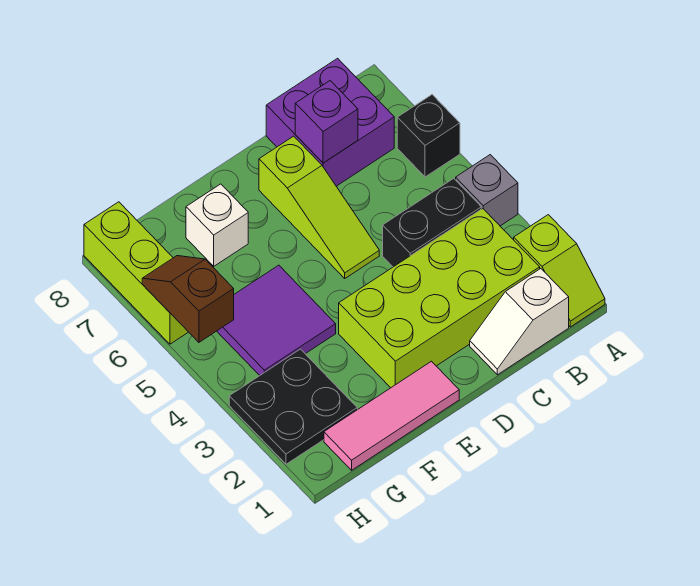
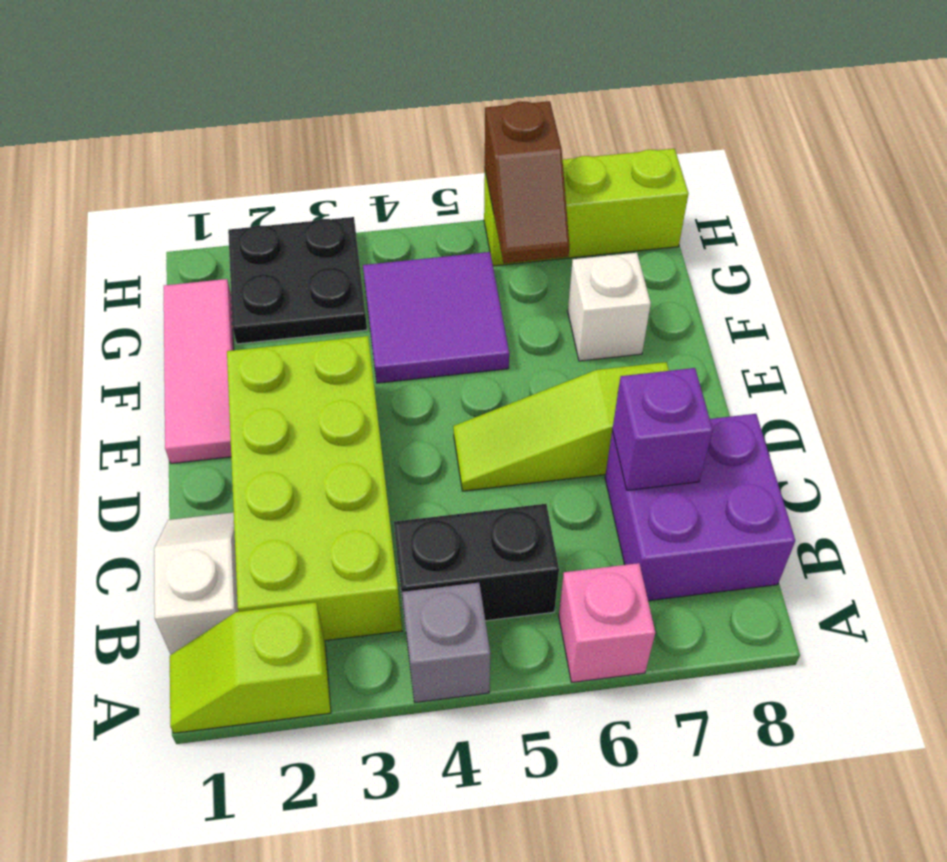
black brick A6 level 1 -> pink brick A6 level 1
black brick B4:C4 level 1 -> black brick B4:B5 level 1
brown slope H5:H6 level 2 top 5 -> brown slope G6:H6 level 2 top H

